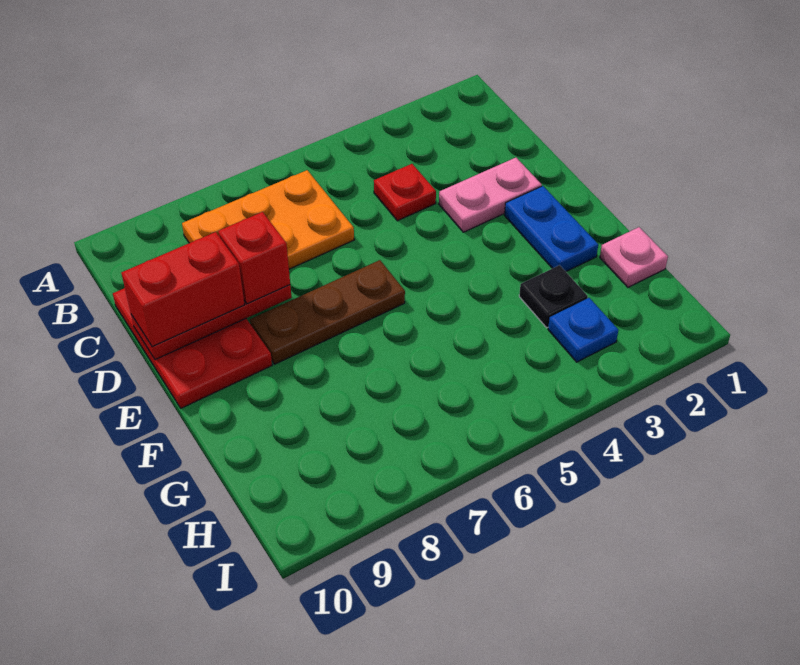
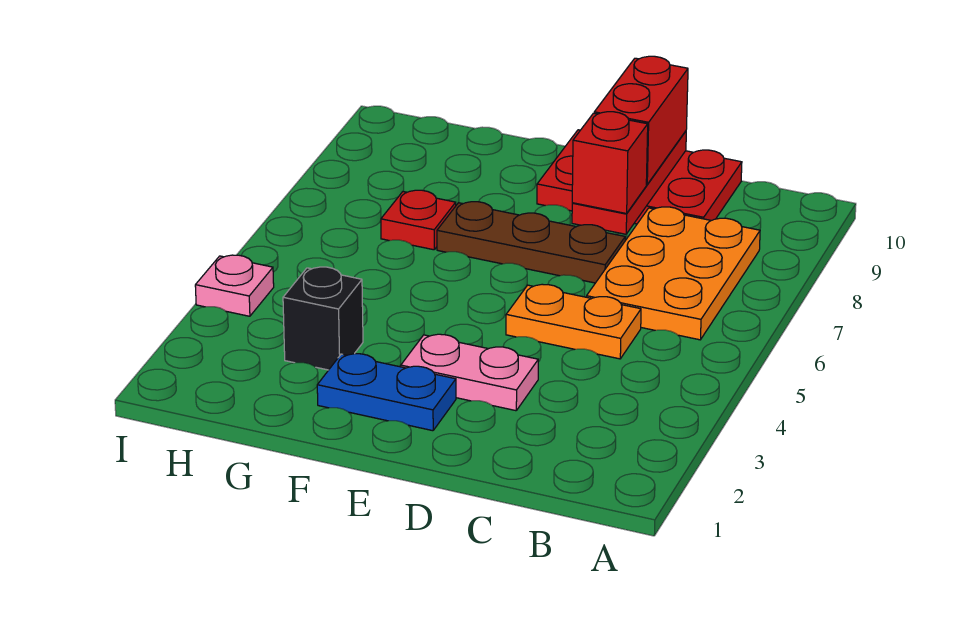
red plate C4 level 1 -> red plate G7 level 1
none -> orange plate C5:D5 level 1
pink plate D2:D3 level 1 -> pink plate D3:E3 level 1
brown plate E6:E8 level 1 -> brown plate D7:F7 level 1
pink plate G1 level 1 -> pink plate I4 level 1
black plate G3 level 1 -> black brick G3 level 1
blue plate H3 level 1 -> none

